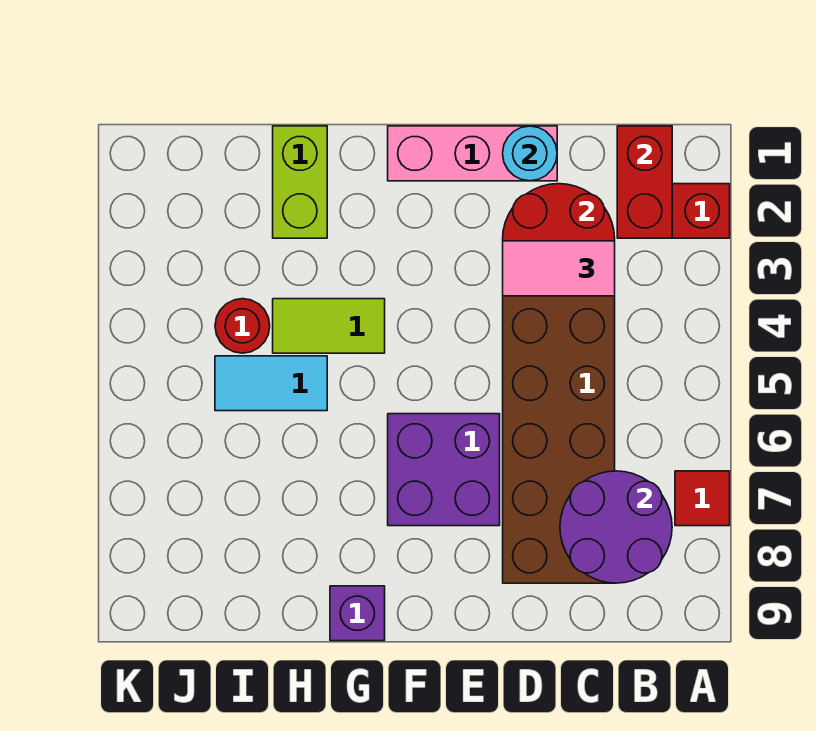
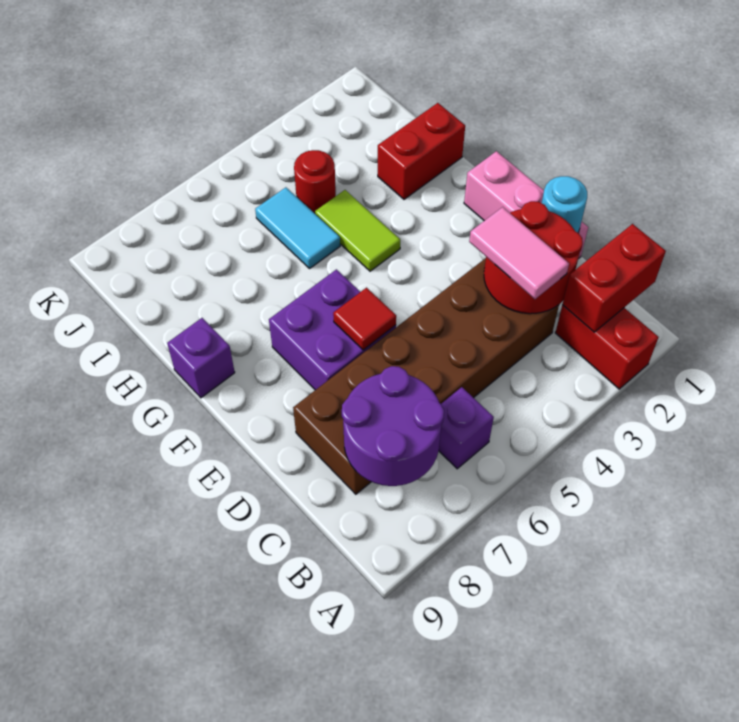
red tile A7 level 1 -> red tile E6 level 2
none -> purple brick B6 level 1
lime brick H1:H2 level 1 -> red brick H1:H2 level 1

